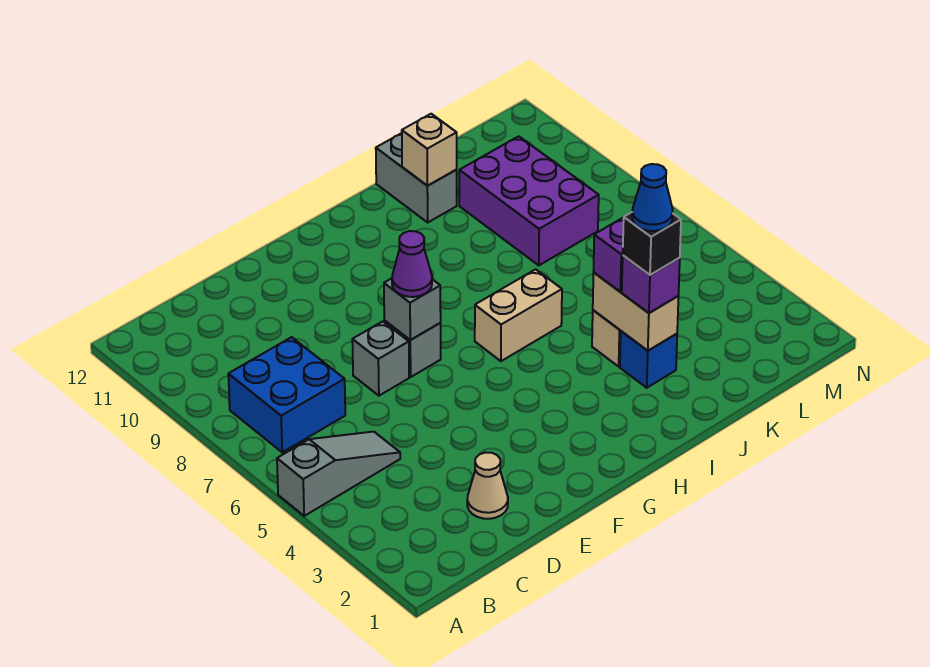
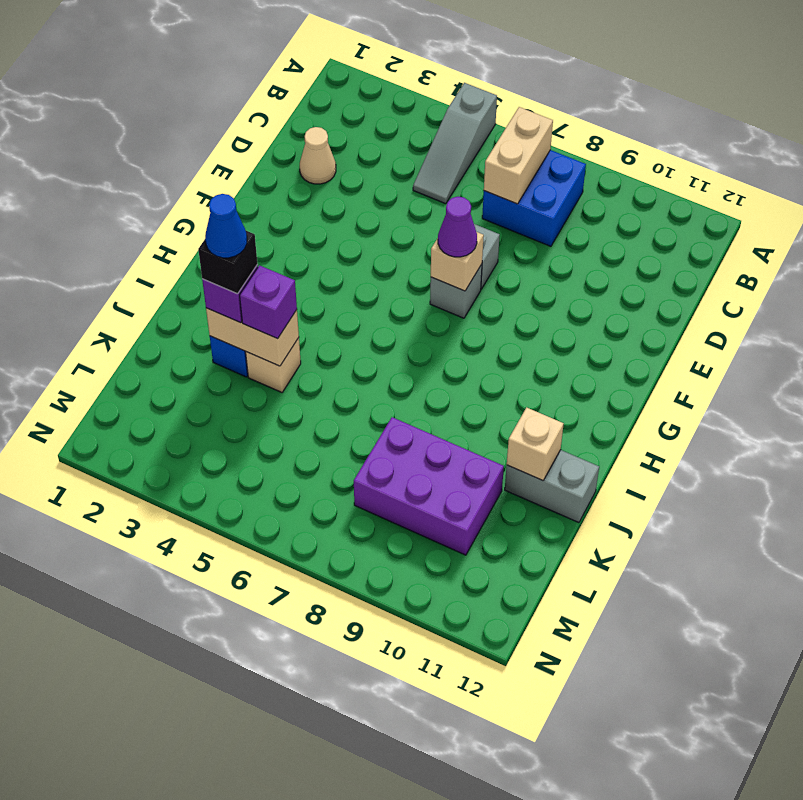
grey brick F7 level 2 -> tan brick F7 level 2
tan brick H6:I6 level 1 -> tan brick B7:C7 level 2

